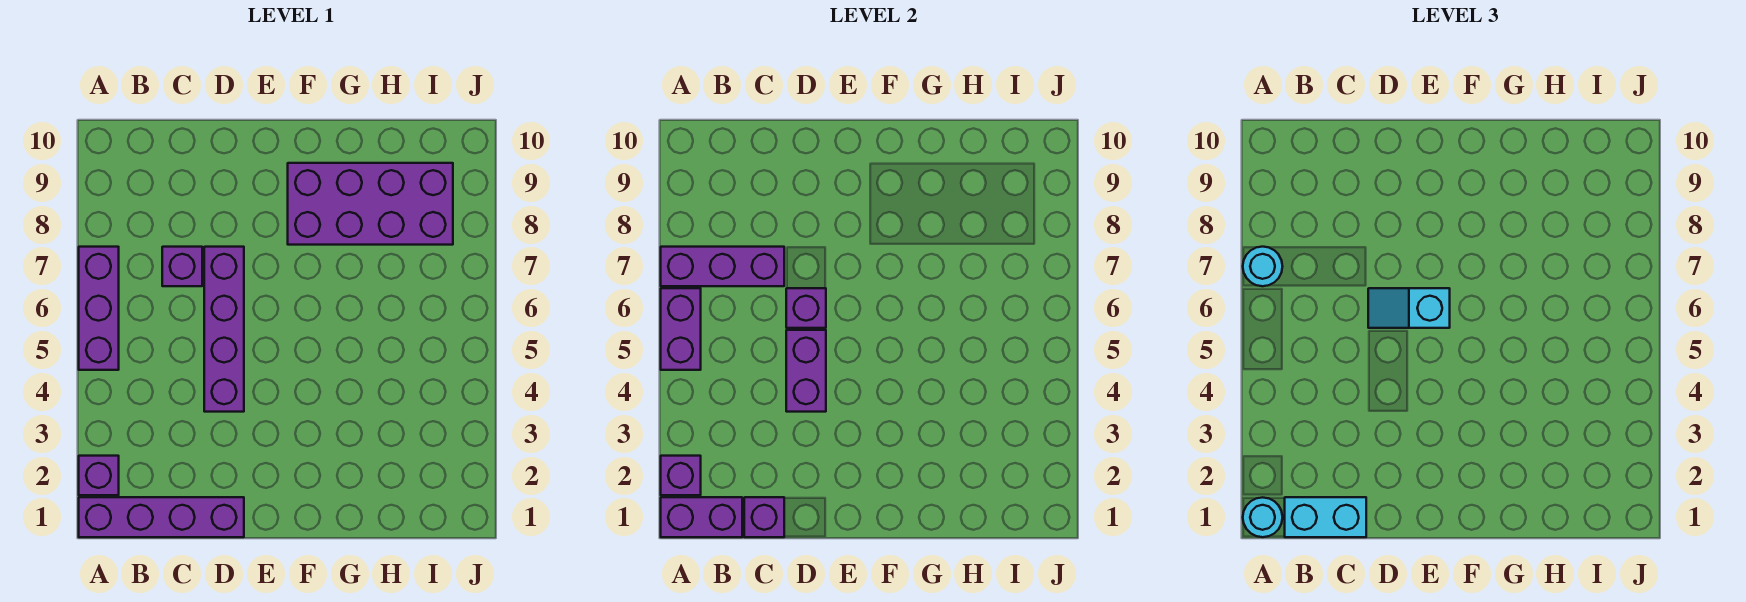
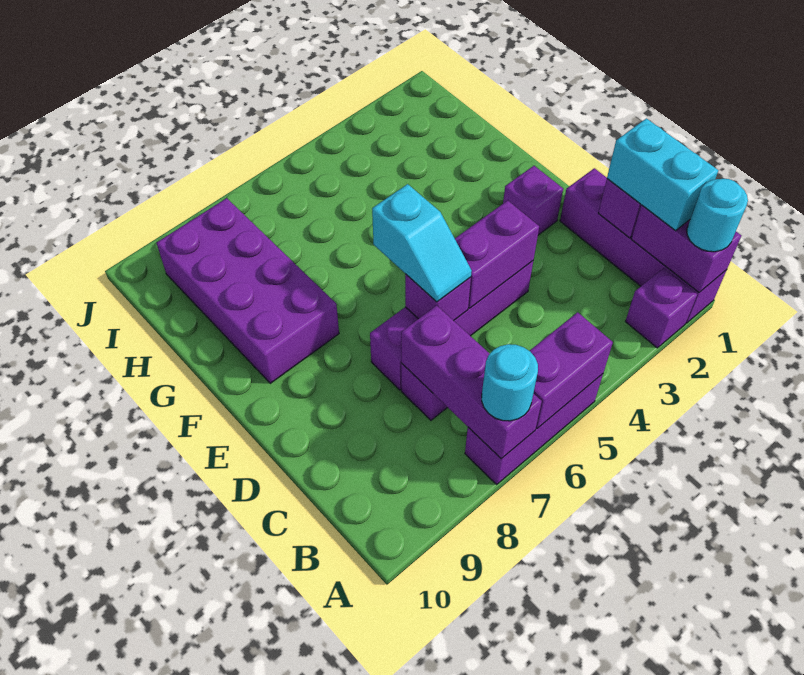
purple brick A2 level 2 -> purple brick E2 level 1

